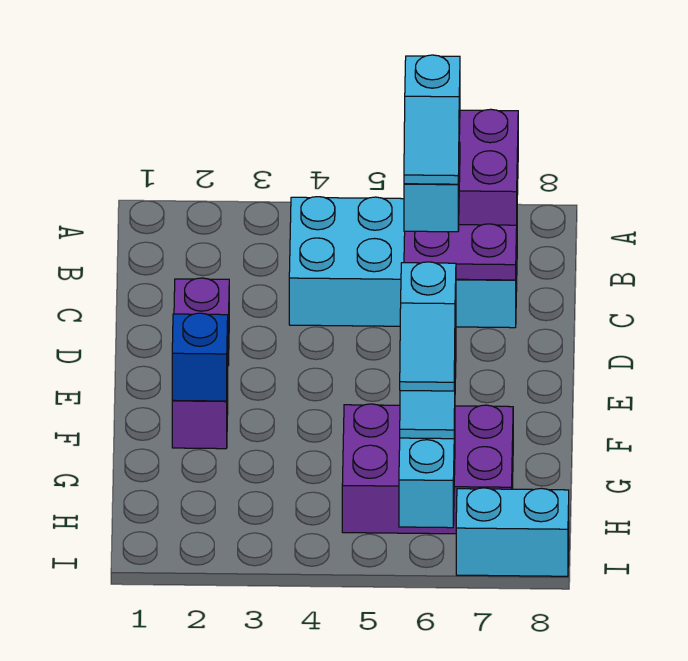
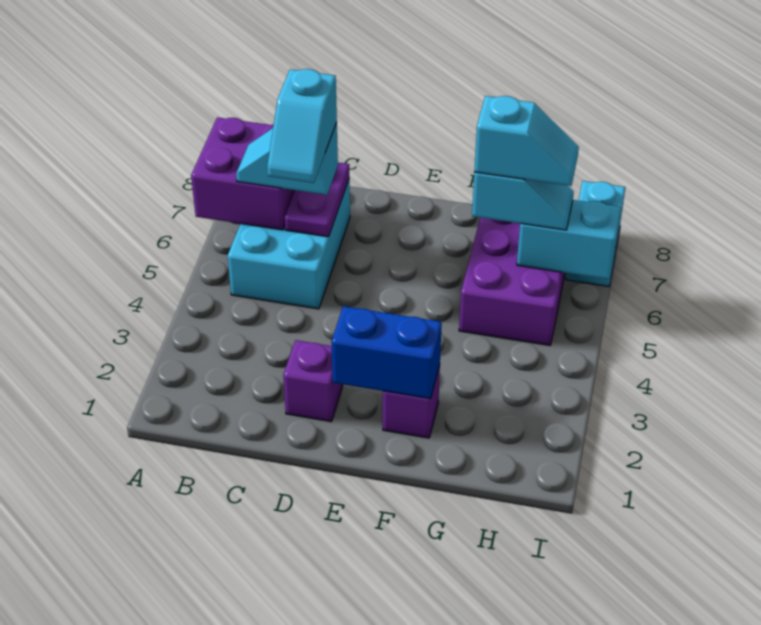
cyan brick B4:C7 level 1 -> cyan brick B5:C7 level 1
cyan slope B6:C6 level 4 top B -> cyan slope C5:C6 level 4 top 6
blue brick F2 level 2 -> blue brick E2:F2 level 2

